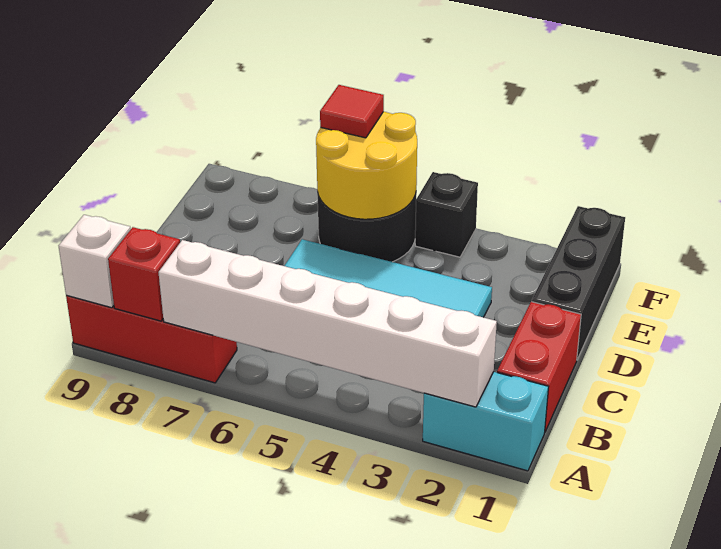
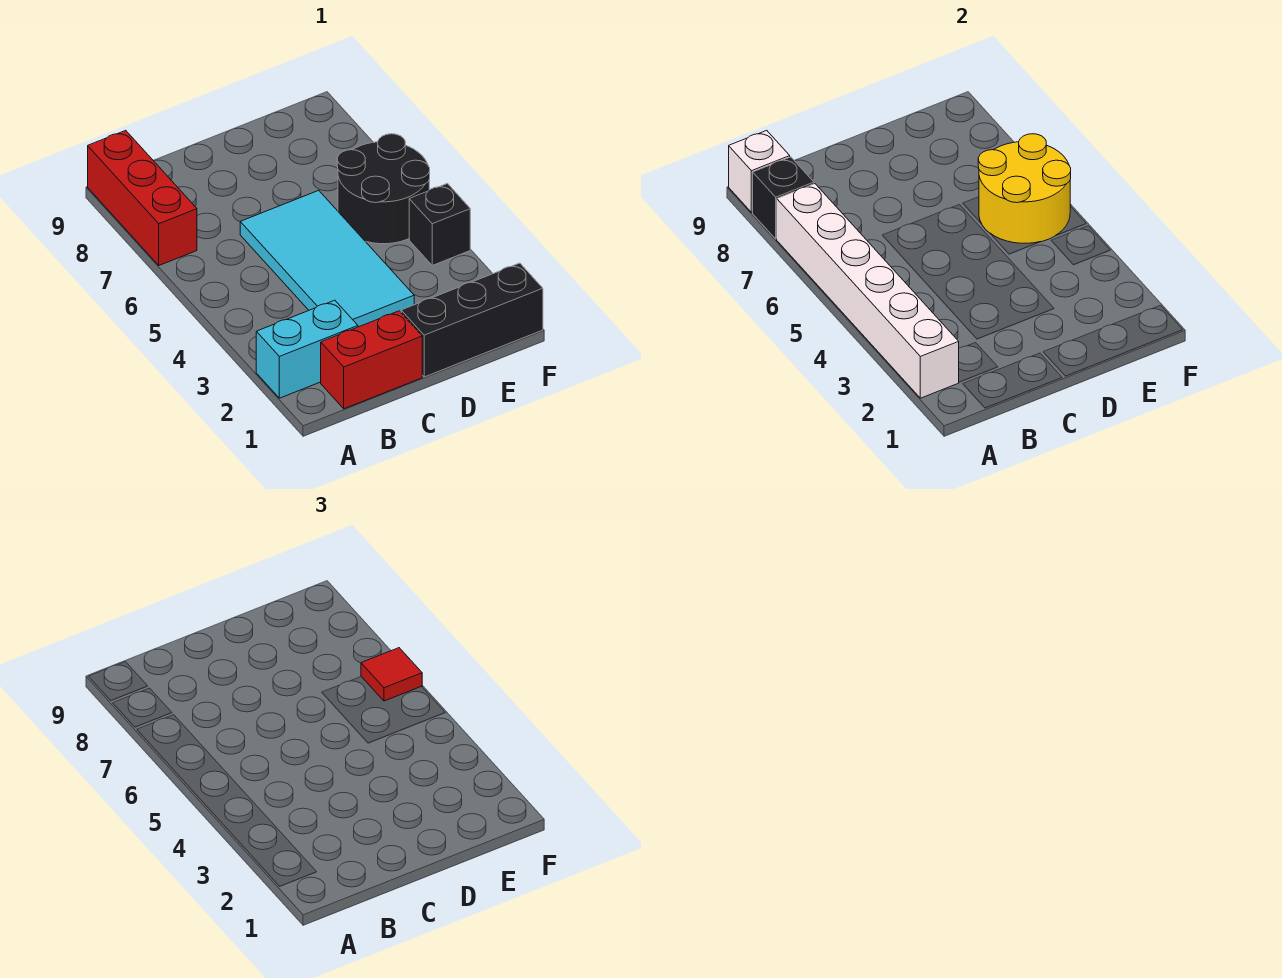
cyan brick A1:A2 level 1 -> cyan brick A2:B2 level 1
red brick A8 level 2 -> black brick A8 level 2

